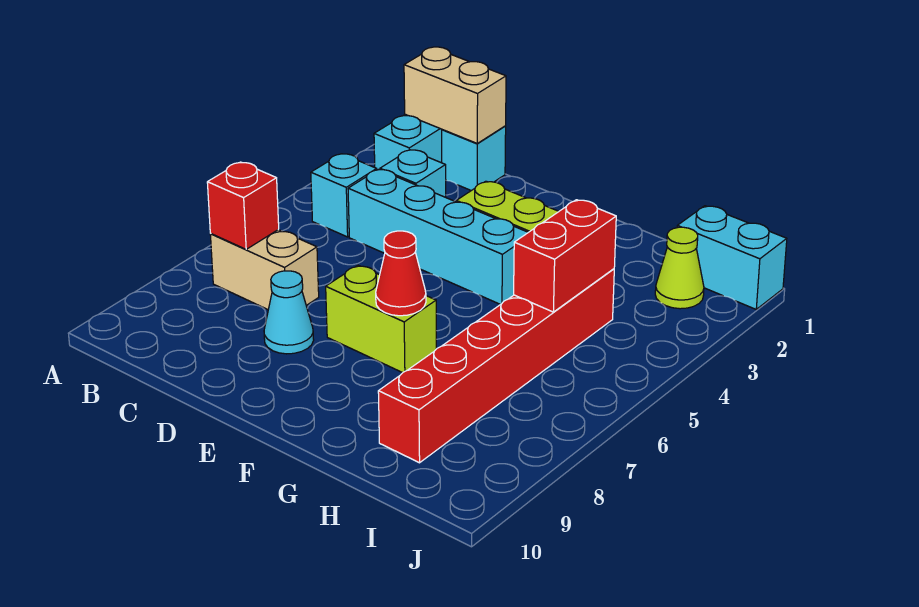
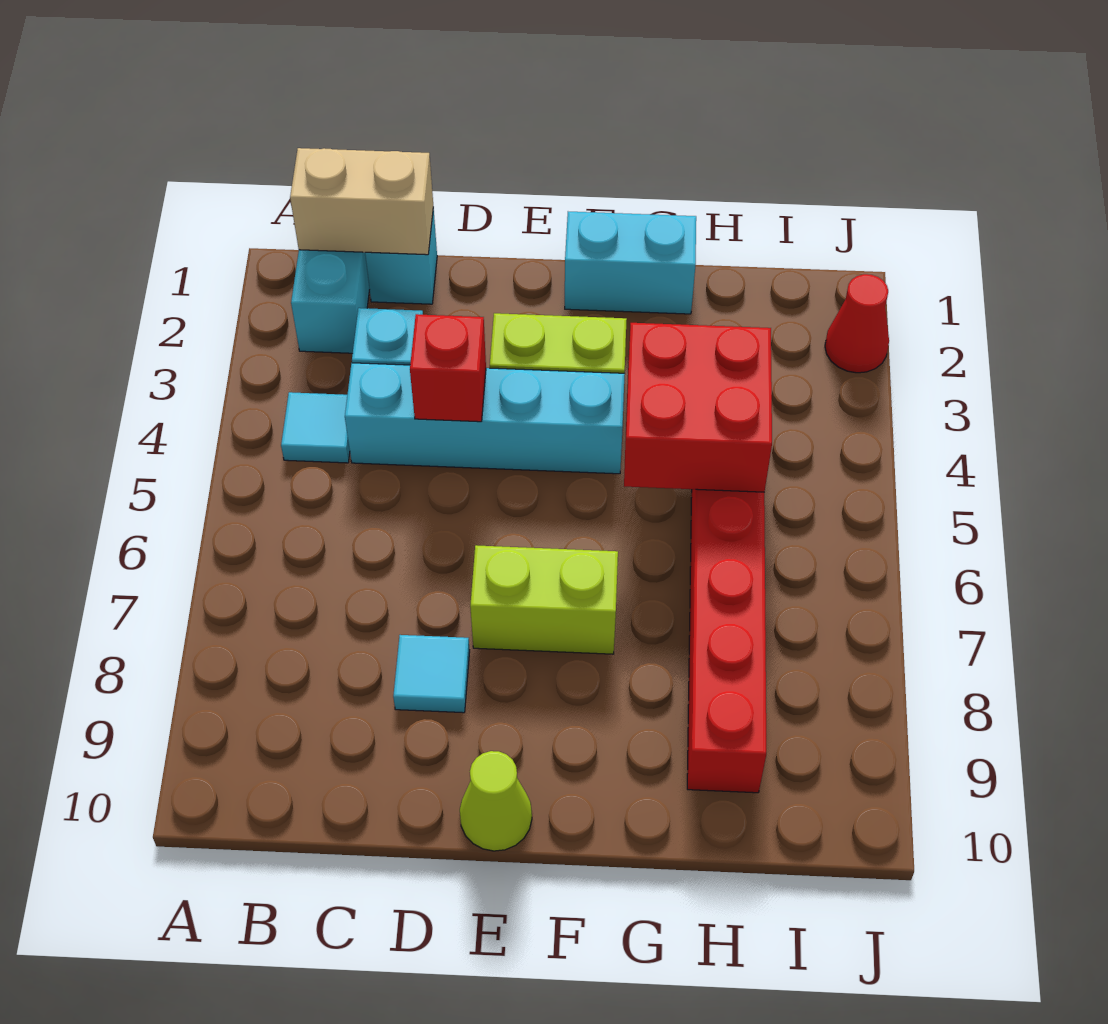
cyan brick B4 level 1 -> cyan tile B4 level 1
tan brick B7:C7 level 1 -> none
red brick B7 level 2 -> red brick D4 level 2
cyan cone D8 level 1 -> cyan tile D8 level 1
red cone F7 level 2 -> red cone J2 level 1
red brick H4:H5 level 2 -> red brick G4:H5 level 2
cyan brick I1:J1 level 1 -> cyan brick F1:G1 level 1
lime cone I2 level 1 -> lime cone E10 level 1

